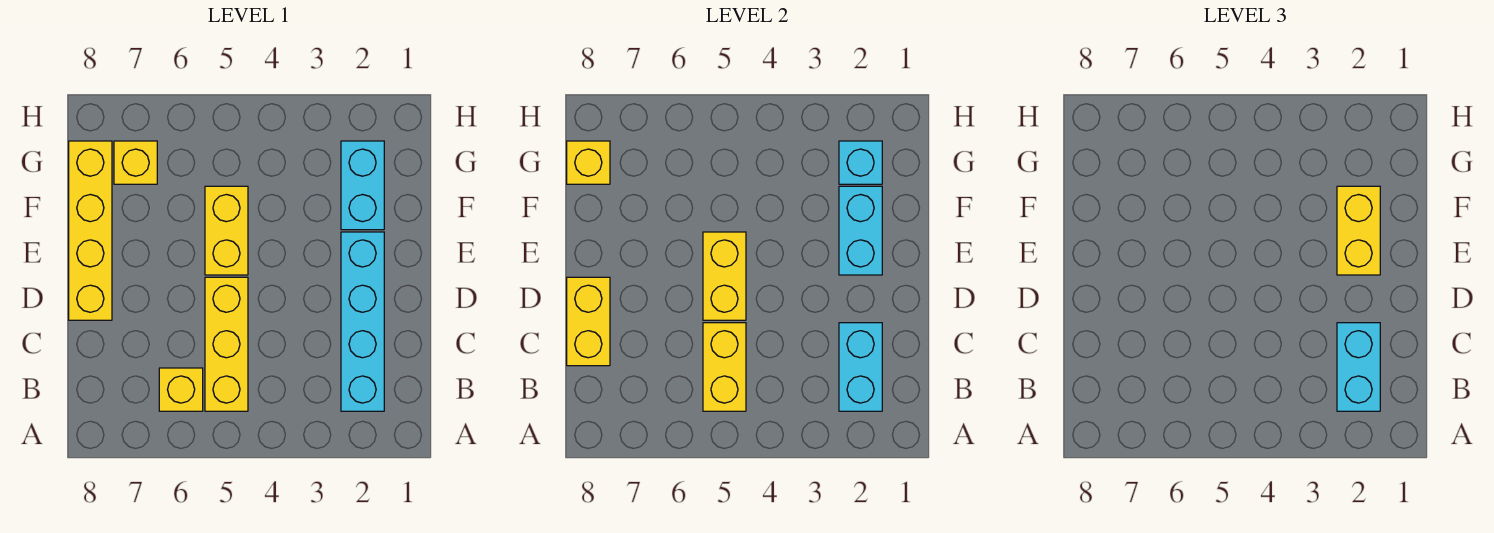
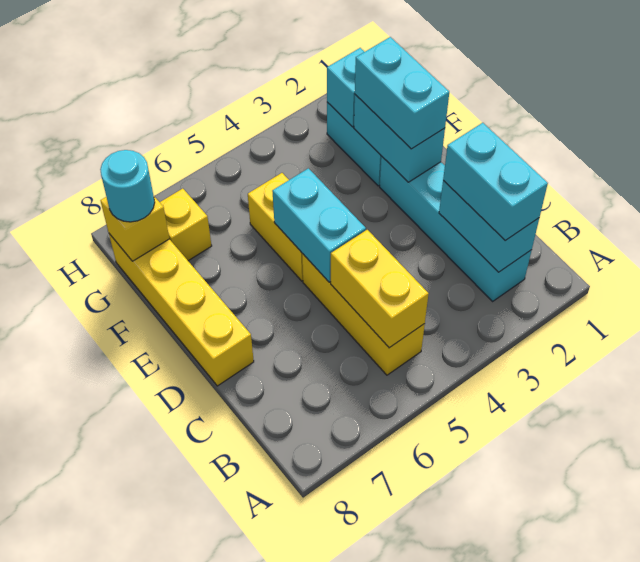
yellow brick B6 level 1 -> none
yellow brick C8:D8 level 2 -> none
yellow brick D5:E5 level 2 -> cyan brick D5:E5 level 2
yellow brick E2:F2 level 3 -> cyan brick E2:F2 level 3
none -> cyan round brick G8 level 3

